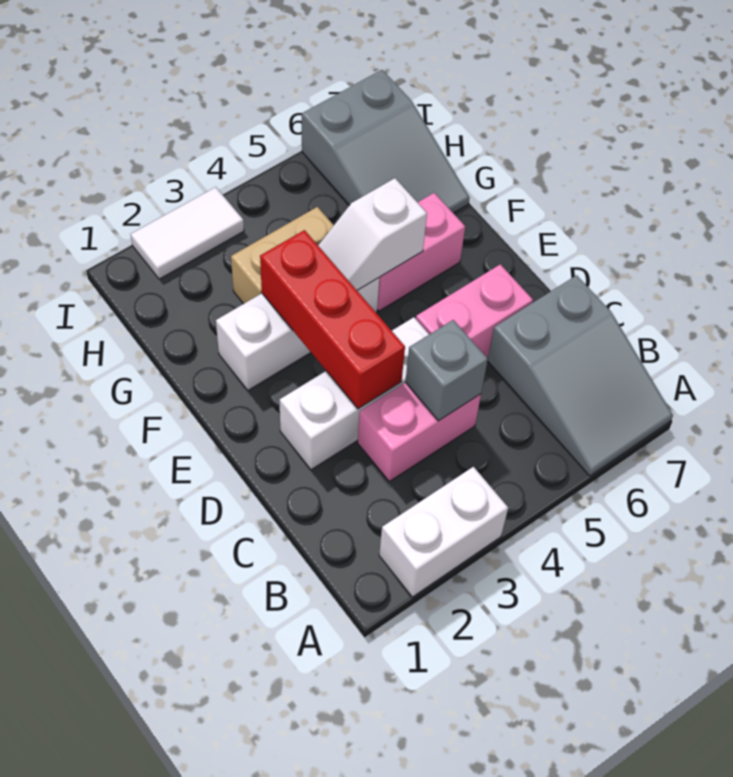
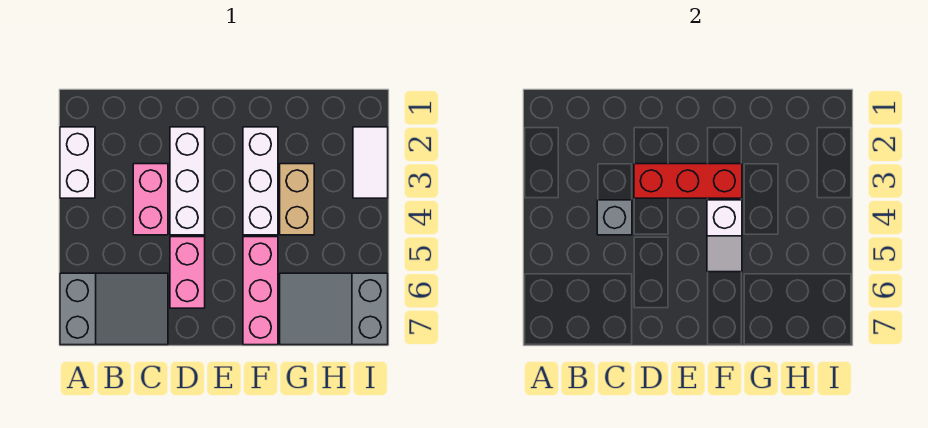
grey slope A6:C7 level 1 top C -> grey slope A6:C7 level 1 top A
white slope F4:F5 level 2 top 5 -> white slope F4:F5 level 2 top 4
pink brick F5:F6 level 1 -> pink brick F5:F7 level 1

